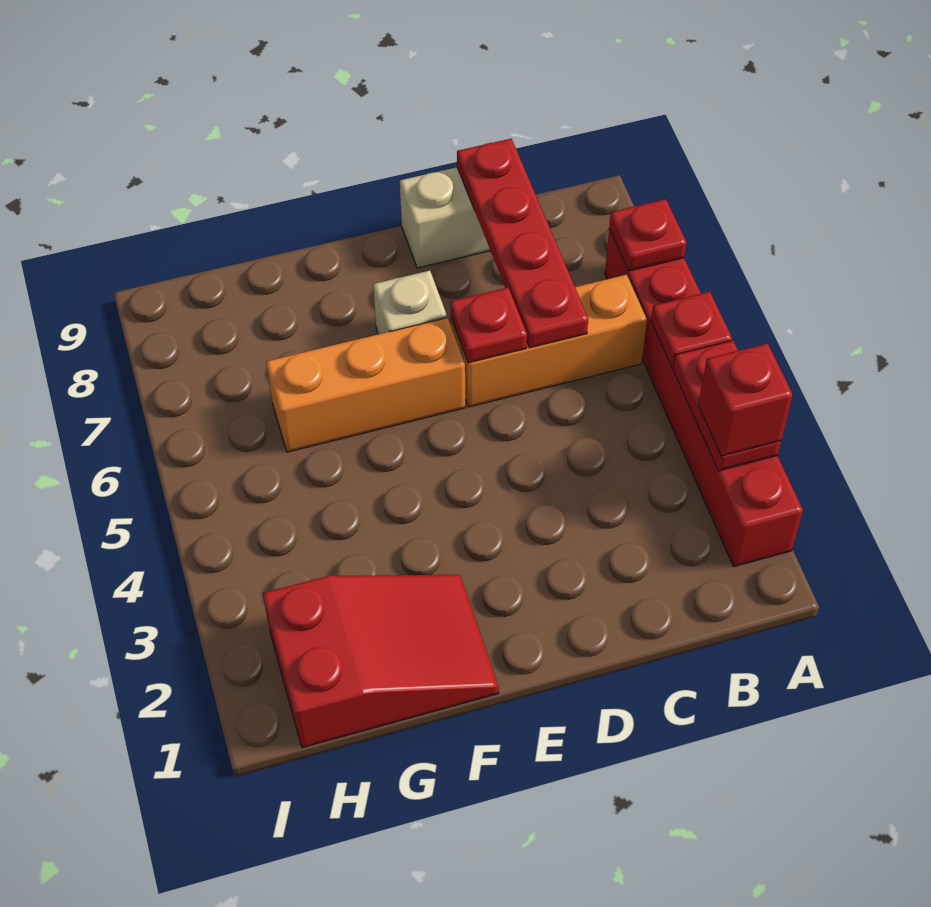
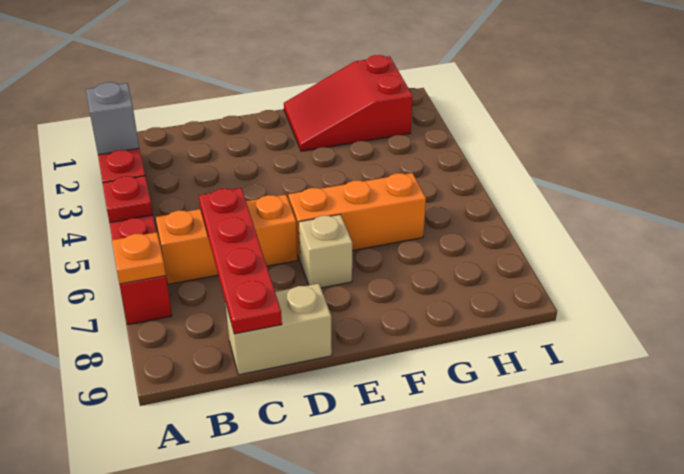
red brick A3 level 3 -> grey brick A3 level 3
red plate A7 level 2 -> orange plate A7 level 2
red plate D6 level 2 -> none

